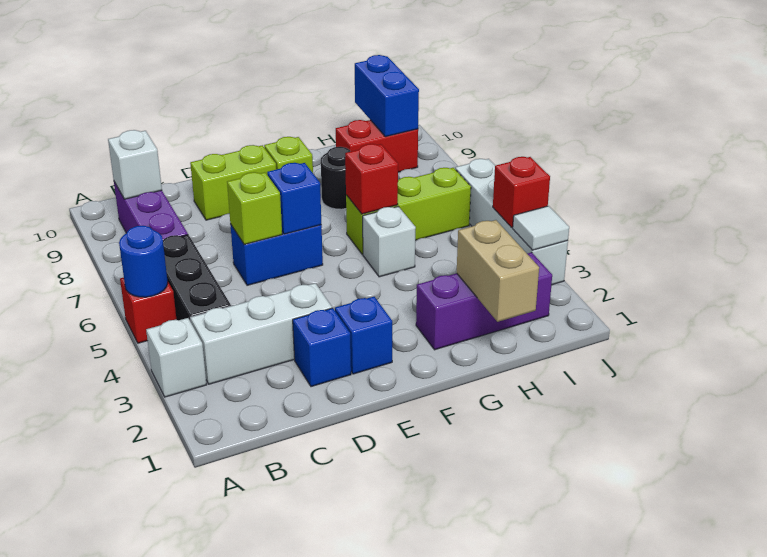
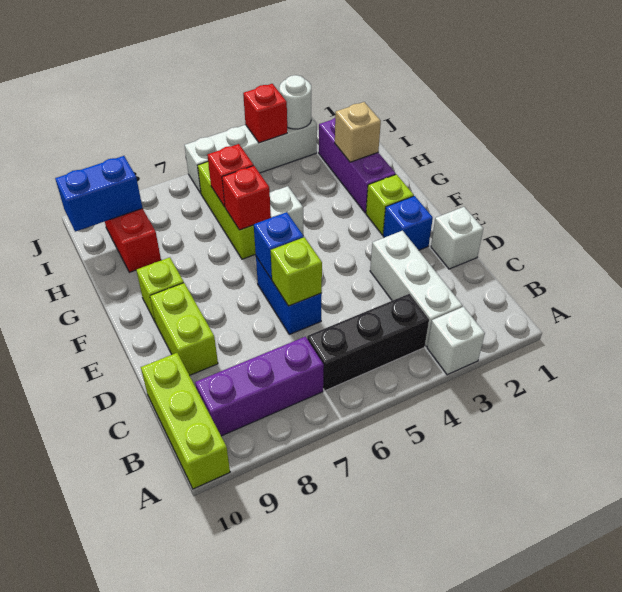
red brick A5 level 1 -> red brick H6 level 2
blue round brick A5 level 2 -> none
none -> lime brick A10:C10 level 1
white brick B9 level 2 -> white brick D1 level 1
blue brick D2 level 1 -> none
none -> lime brick F2 level 1
black round brick G8 level 1 -> none
tan brick H1:H2 level 2 -> tan brick H2 level 2
white tile J3 level 2 -> white round brick J3 level 2

